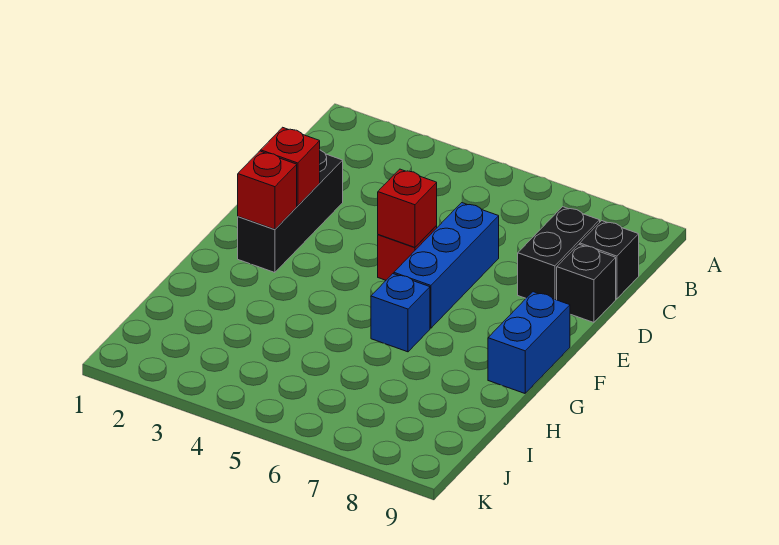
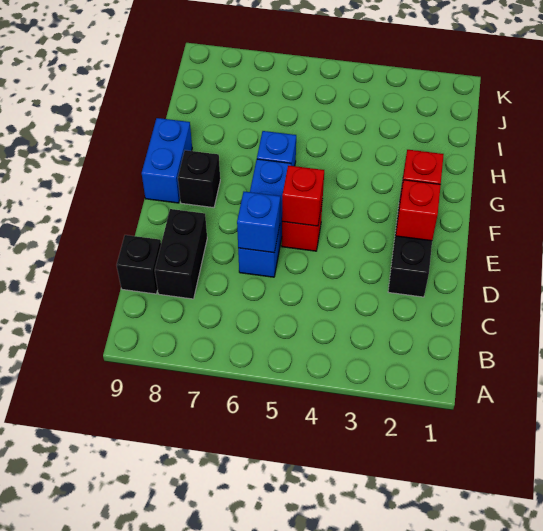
none -> blue brick D6 level 2
black brick D9 level 1 -> black brick F8 level 1

